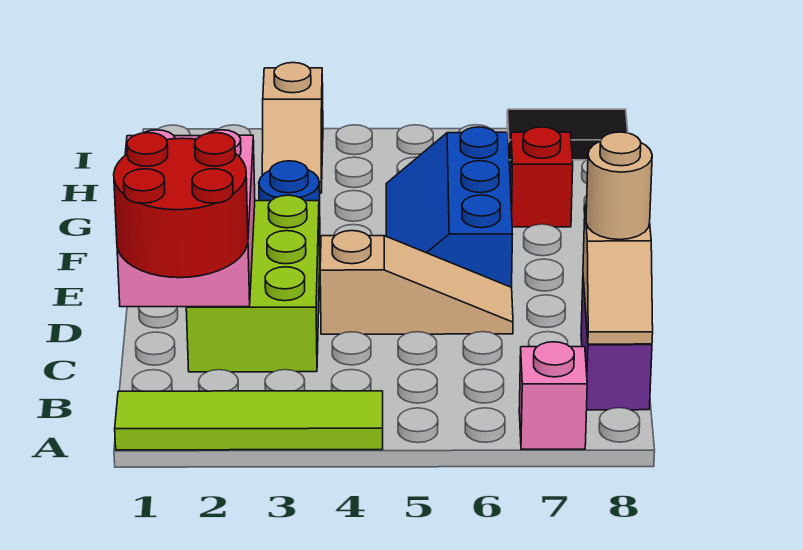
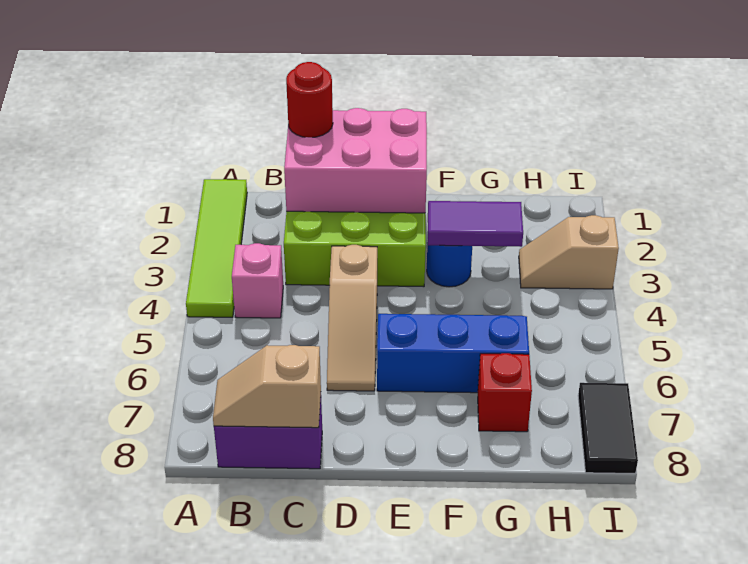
pink brick A7 level 1 -> pink brick B4 level 1
red round brick B1:C2 level 3 -> red round brick C1 level 3
tan round brick C8 level 3 -> none
none -> purple tile F3:G3 level 2

